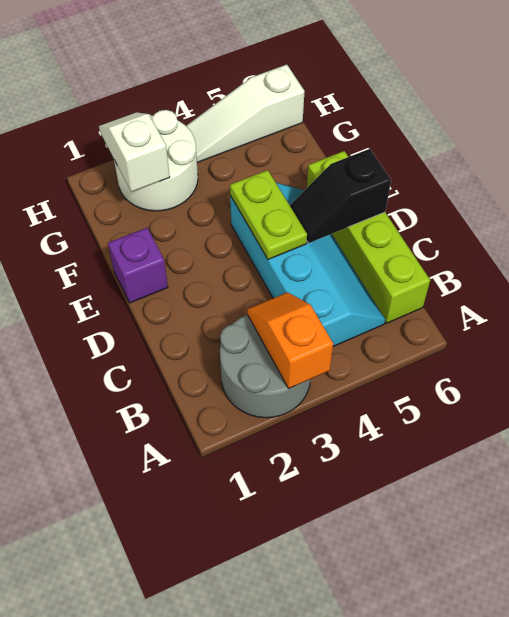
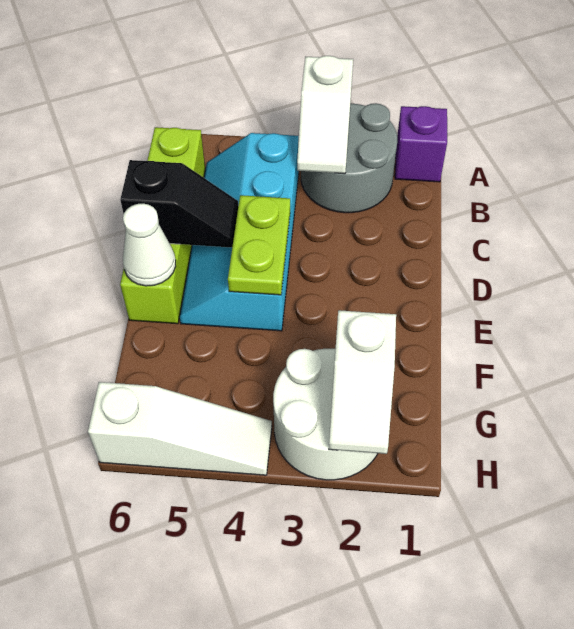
orange slope A3:B3 level 2 top A -> white slope A3:B3 level 2 top A
purple brick E1 level 1 -> purple brick A1 level 1
none -> white cone E6 level 2

